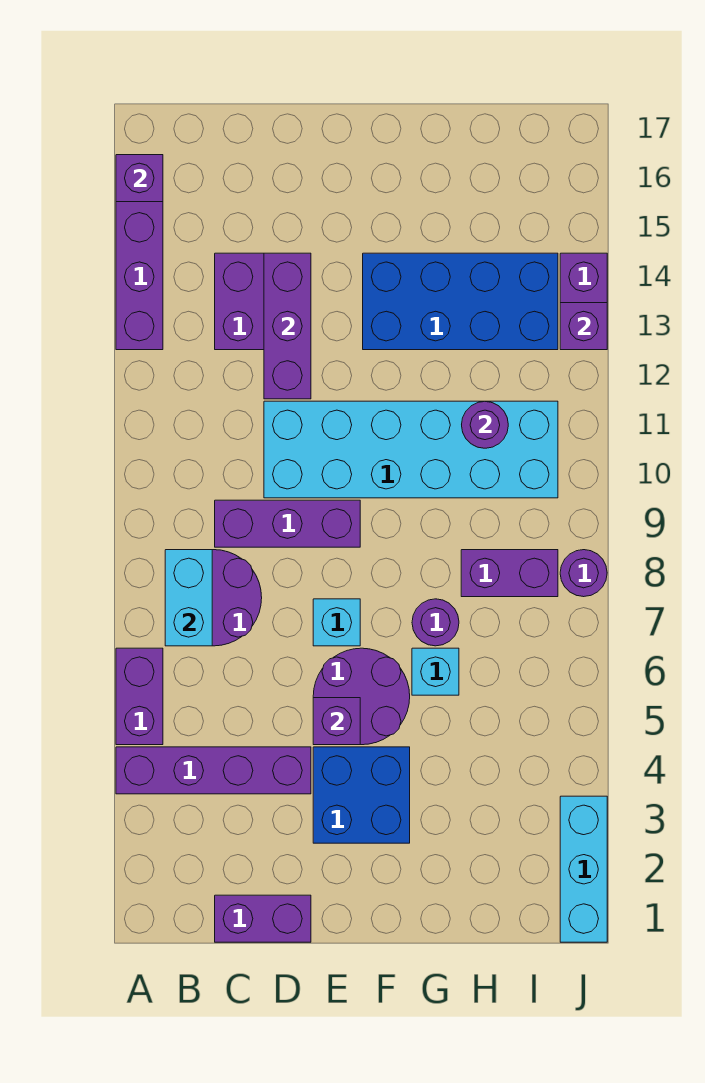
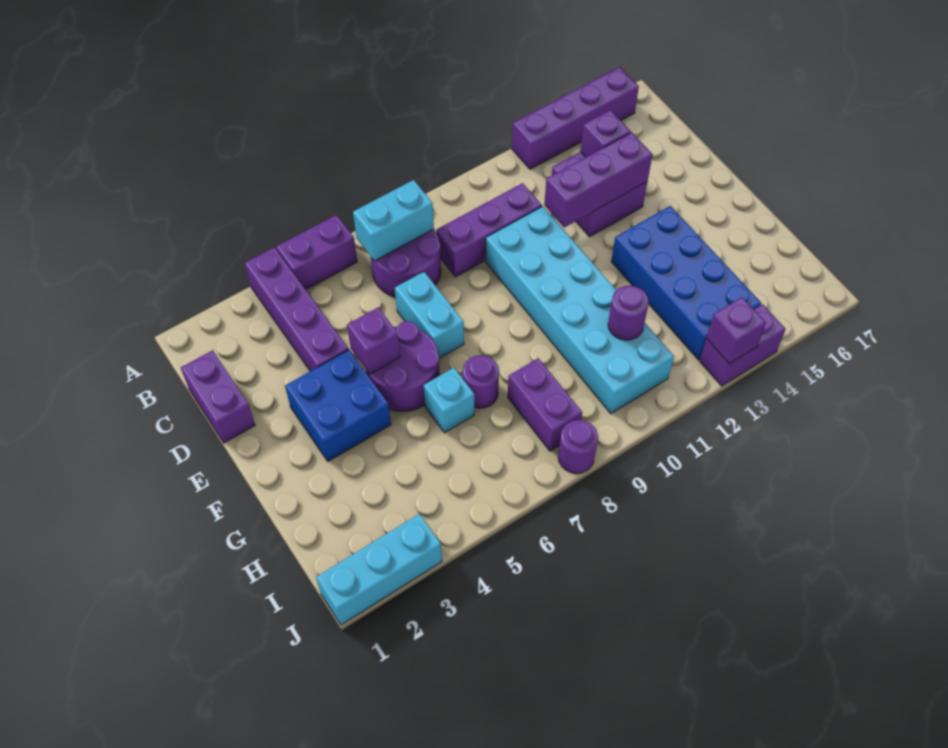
purple brick A16 level 2 -> purple brick C14 level 2
purple brick C9:E9 level 1 -> purple brick C9:C11 level 1
cyan brick E7 level 1 -> cyan brick D7:E7 level 1

